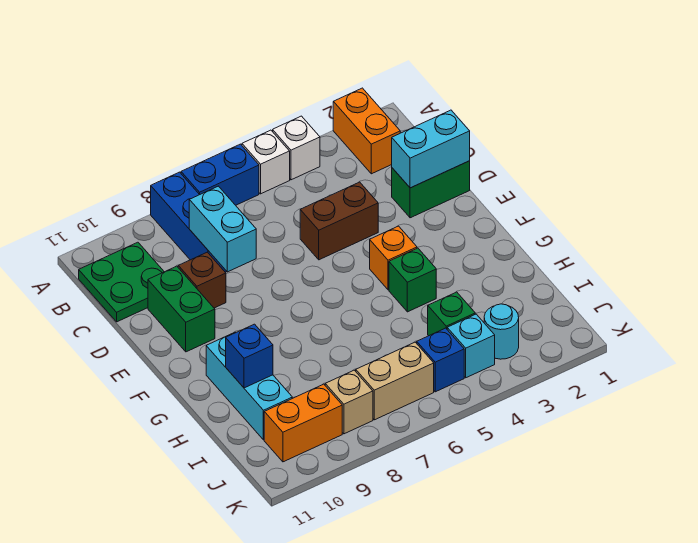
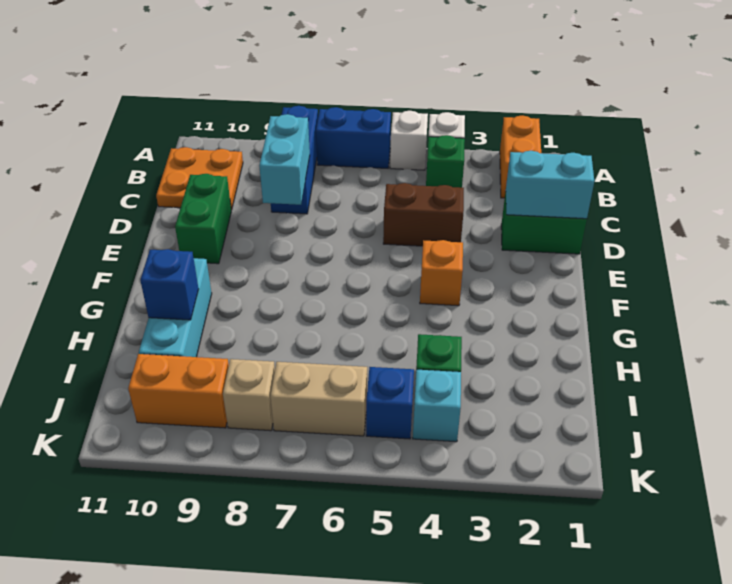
green plate B10:C11 level 1 -> orange plate B10:C11 level 1
brown brick D9 level 1 -> none
green brick G4 level 1 -> green brick B4 level 1
cyan round brick J3 level 1 -> none

